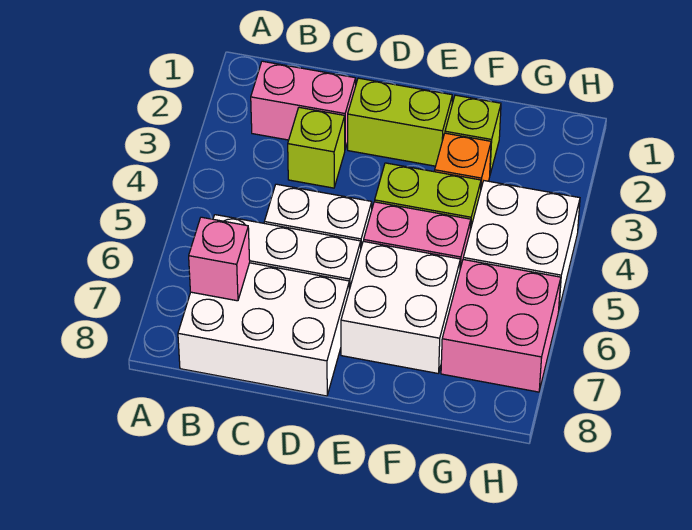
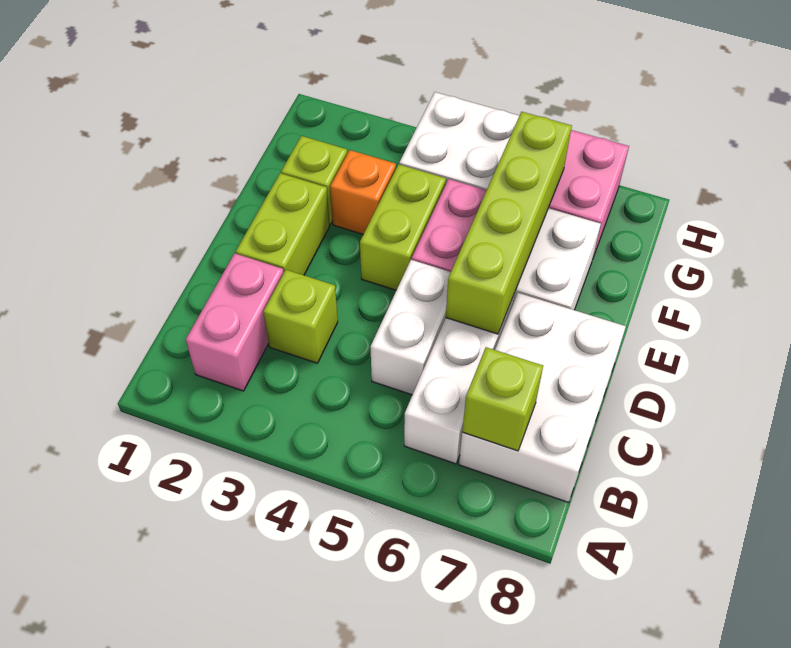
pink brick B7 level 2 -> lime brick B7 level 2
none -> lime brick D6:G6 level 2

